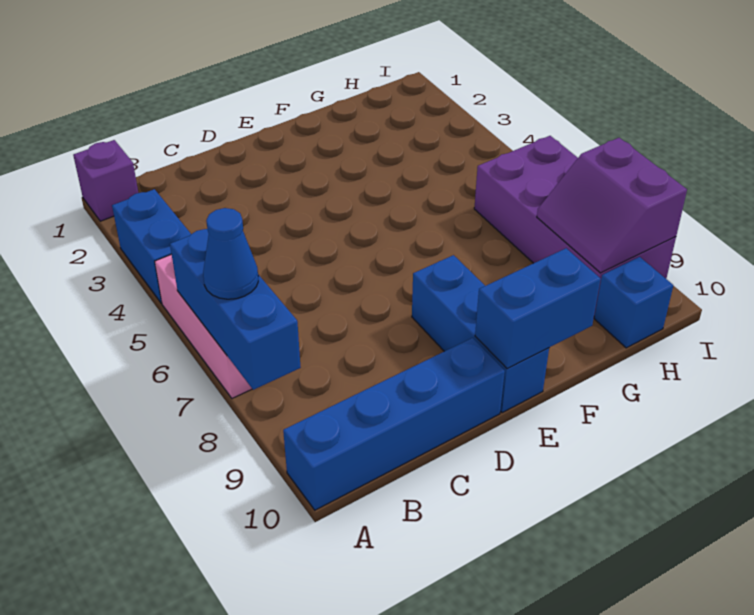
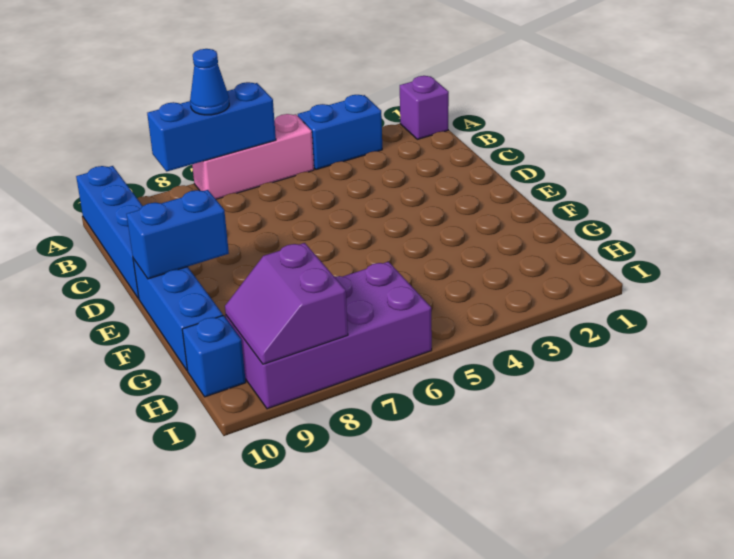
blue brick E8:E10 level 1 -> blue brick E10:G10 level 1
blue brick E10:F10 level 2 -> blue brick E9:E10 level 2
purple slope H8:I9 level 2 top I -> purple slope H8:I9 level 2 top 8

